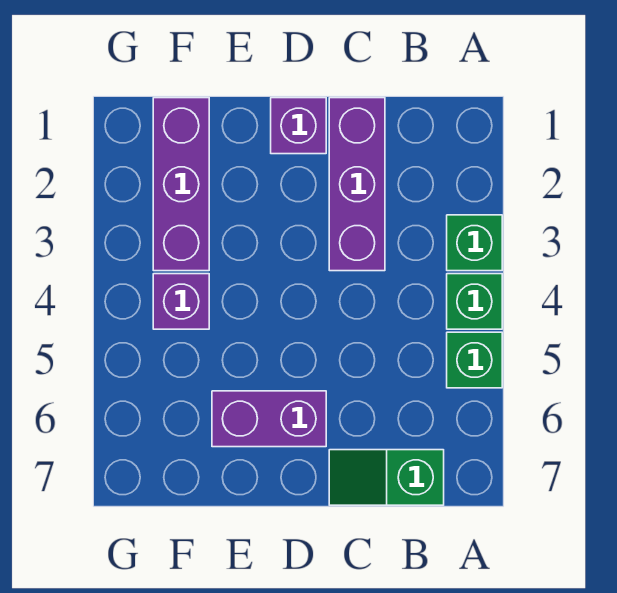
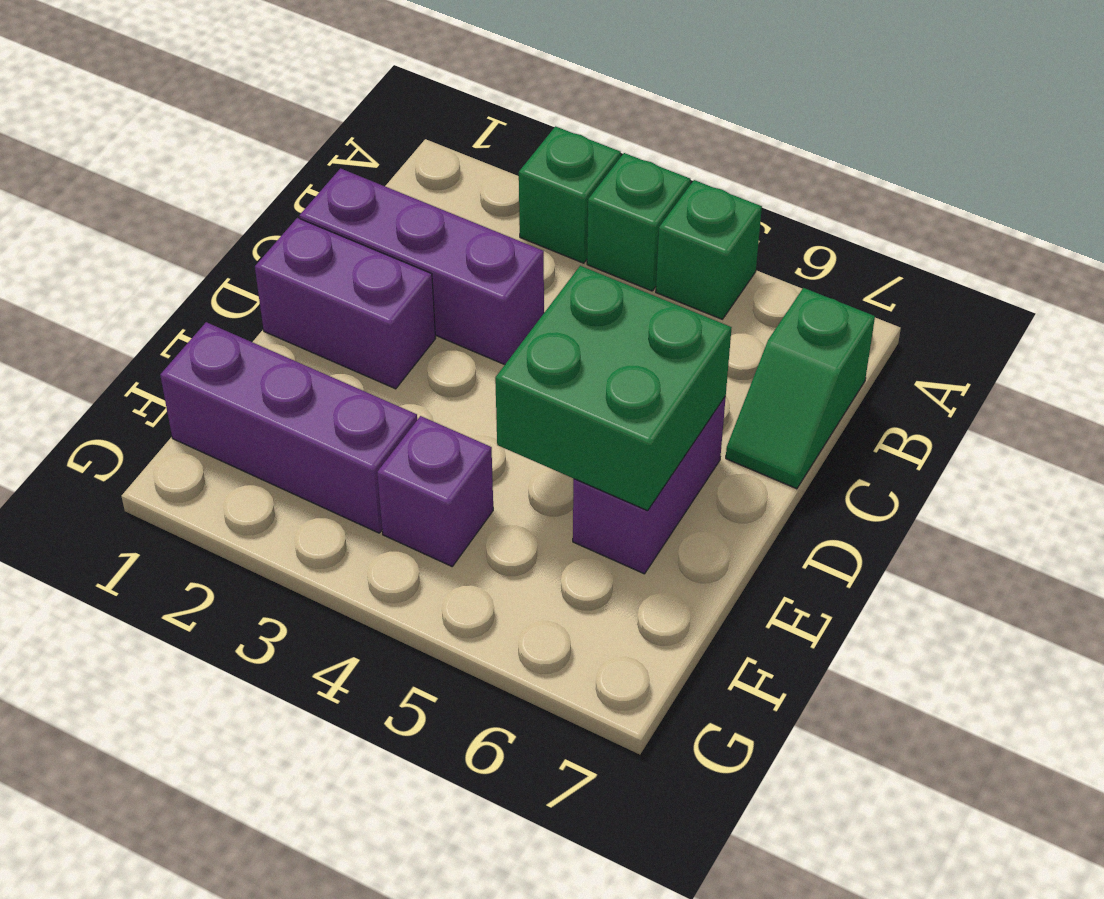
purple brick D1 level 1 -> purple brick D1:D2 level 1
none -> green brick D5:E6 level 2

